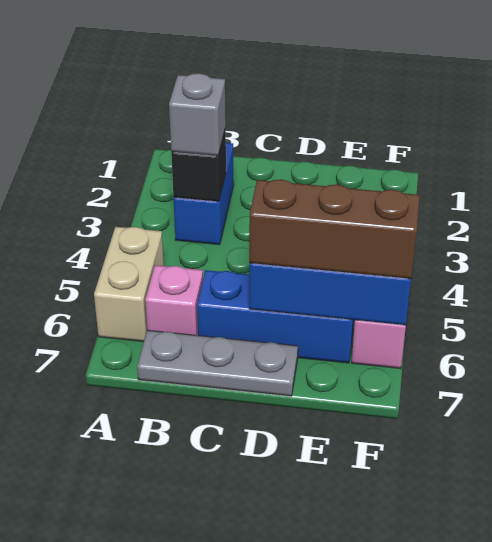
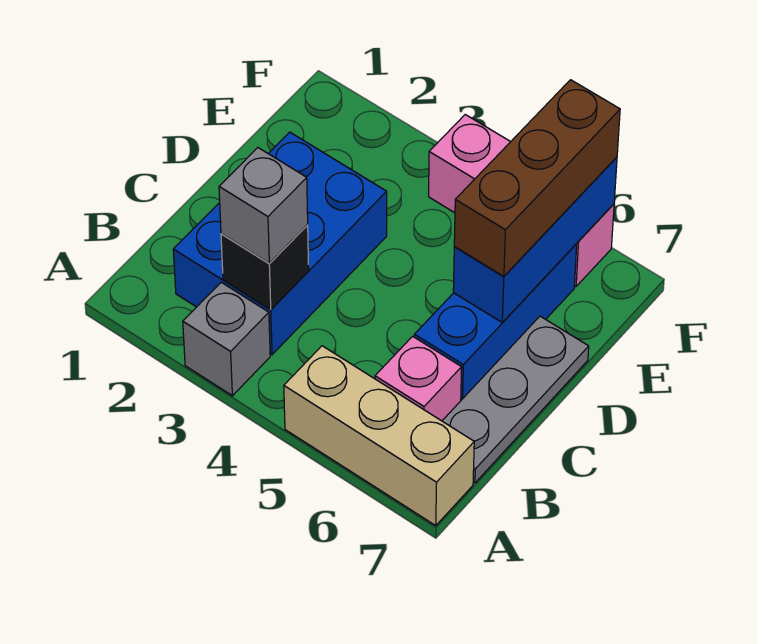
none -> grey brick A3 level 1
tan brick A5:A6 level 1 -> tan brick A5:A7 level 1
blue brick B2:B3 level 1 -> blue brick B2:D3 level 1

